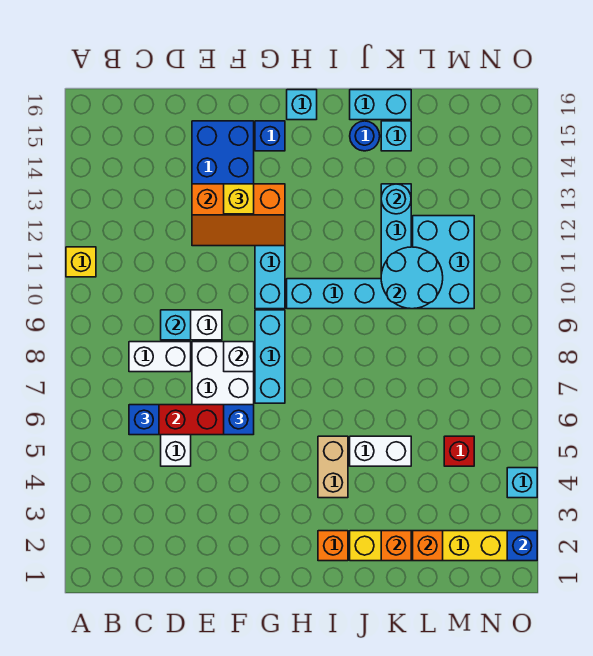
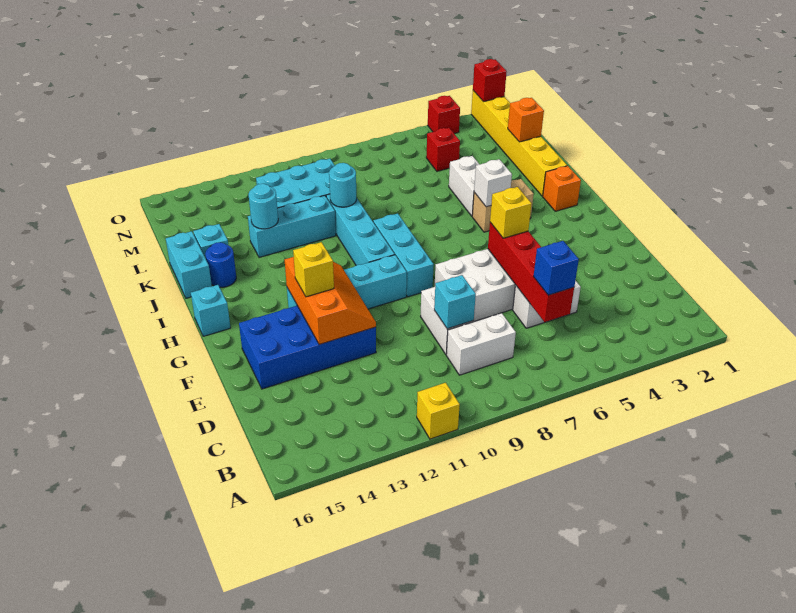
white brick C8:D8 level 1 -> white brick C8:C9 level 1
blue brick F6 level 3 -> yellow brick F6 level 3
white brick F8 level 2 -> white brick I5 level 2
cyan brick G7:G9 level 1 -> cyan brick G9:I9 level 1
blue brick G15 level 1 -> none
orange brick K2 level 2 -> none
cyan round brick K10:L11 level 2 -> cyan round brick K10 level 2
blue brick O2 level 2 -> red brick O2 level 2
cyan brick O4 level 1 -> red brick O4 level 1

